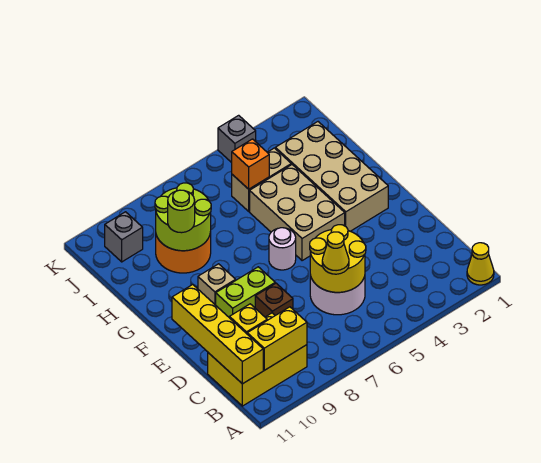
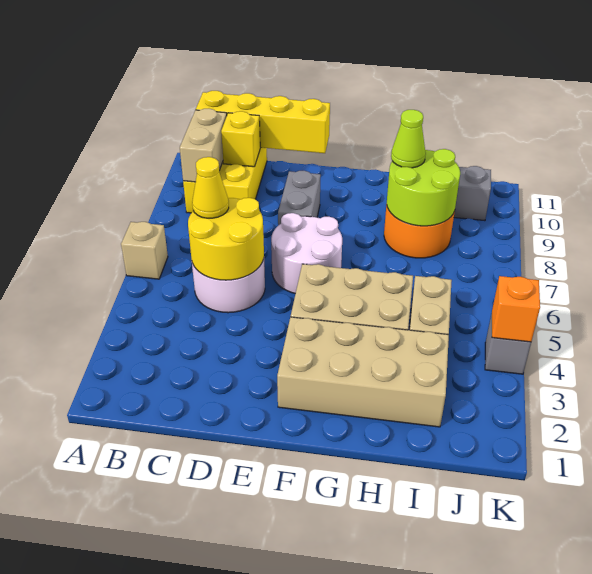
yellow cone A1 level 1 -> none
yellow brick B9:B10 level 2 -> tan brick B9:B10 level 2
brown brick D8 level 1 -> none
lime brick E8:E9 level 1 -> grey brick E8:E9 level 1
white round brick F6 level 1 -> white round brick E6:F7 level 1
tan brick F9 level 1 -> tan brick A6 level 1
lime round brick H9 level 3 -> lime cone H9 level 3
orange brick I5 level 2 -> orange brick K4 level 2

